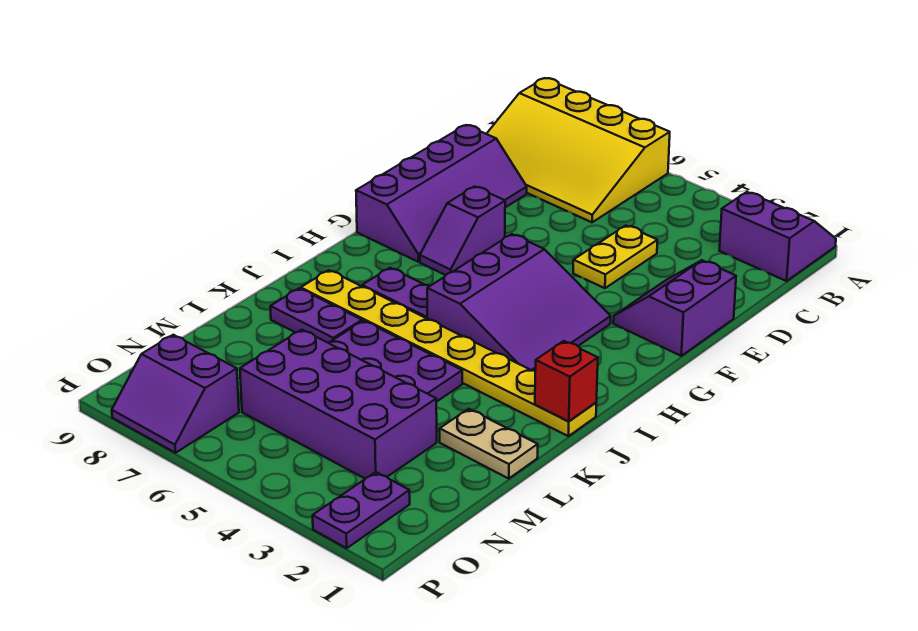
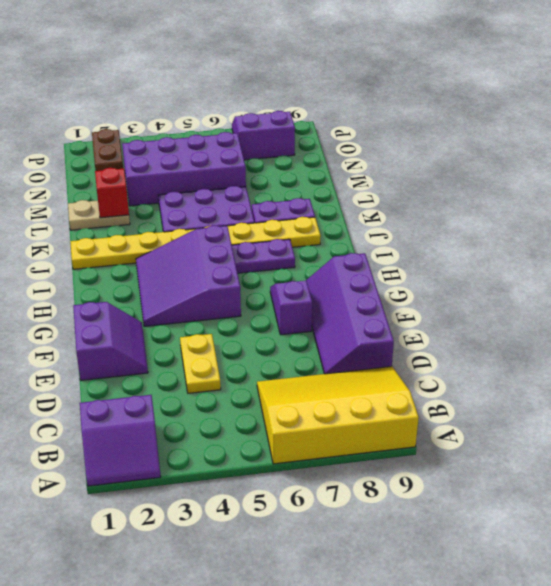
red brick J1 level 2 -> red brick L2 level 2
purple plate O2:P2 level 1 -> brown plate O2:P2 level 1

